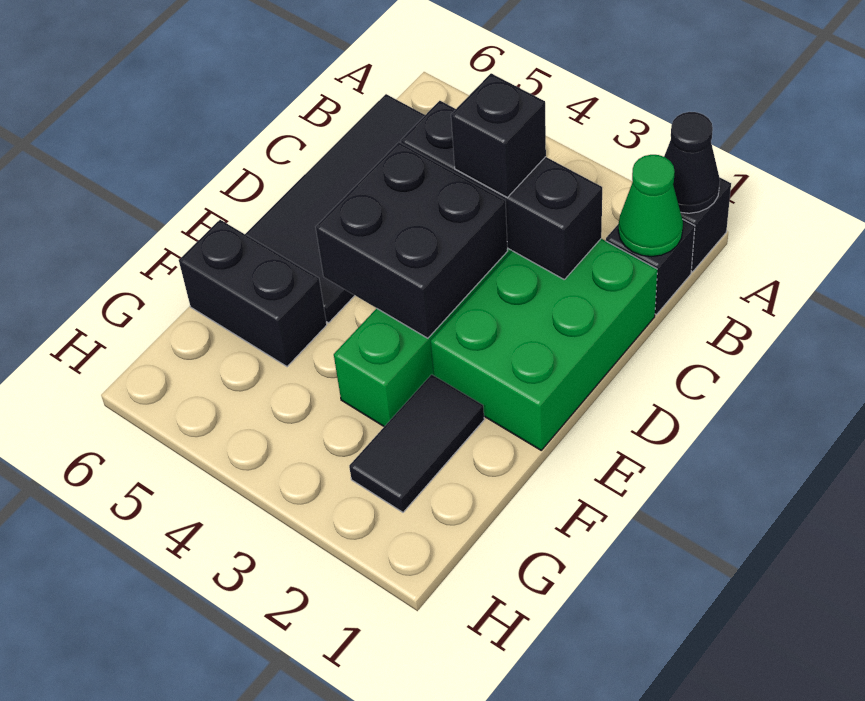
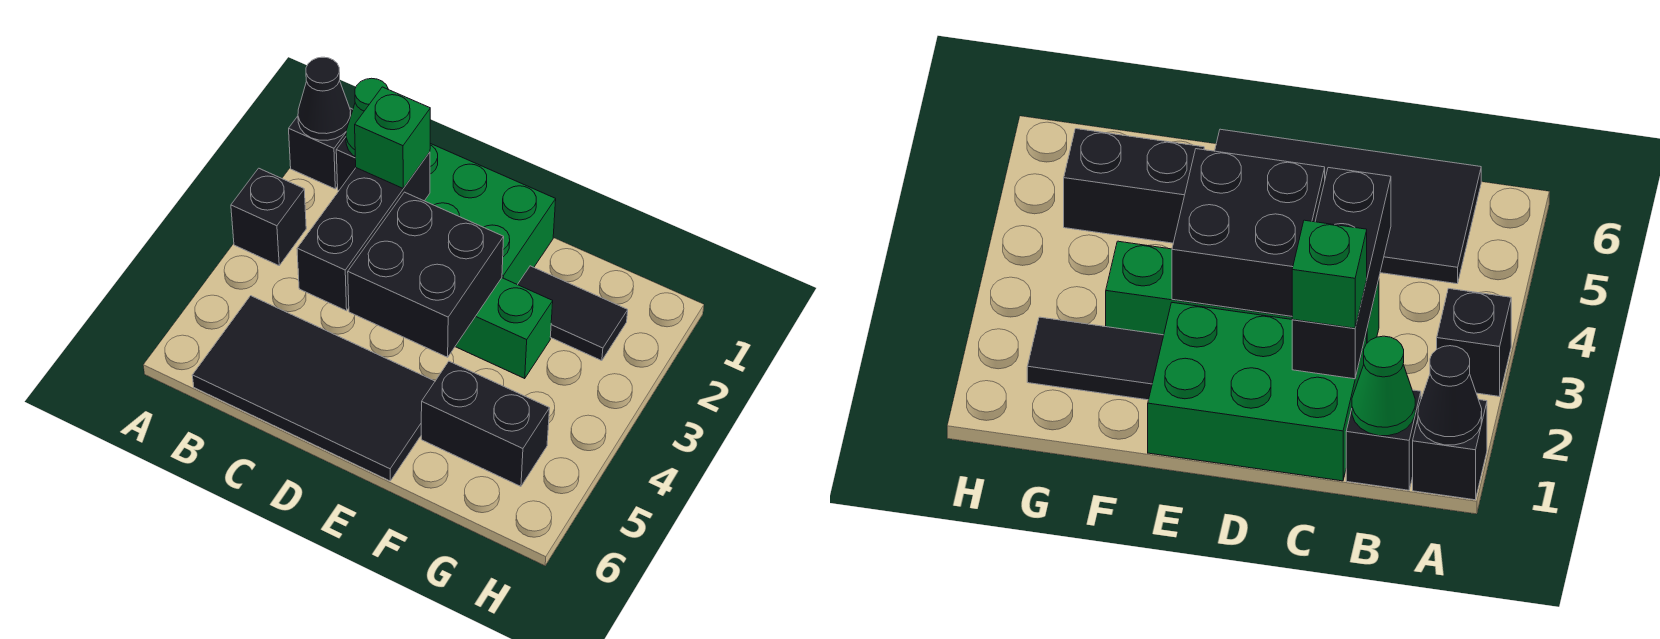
none -> green brick C2 level 3
black brick C3 level 3 -> black brick A3 level 1
black brick F5:F6 level 1 -> black brick F5:G5 level 1

